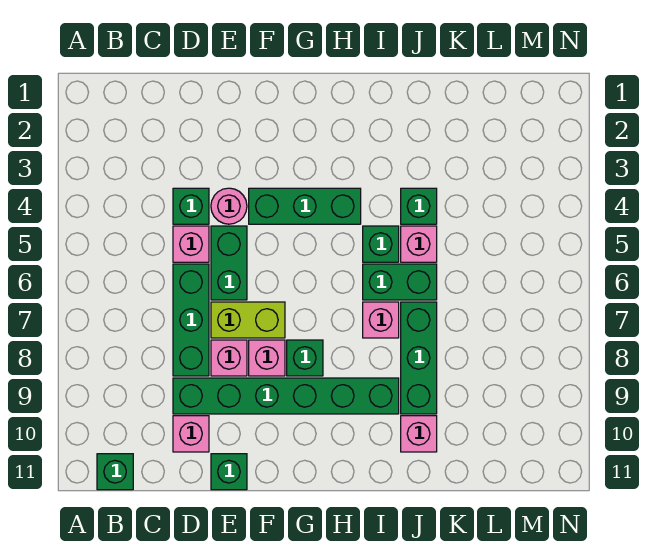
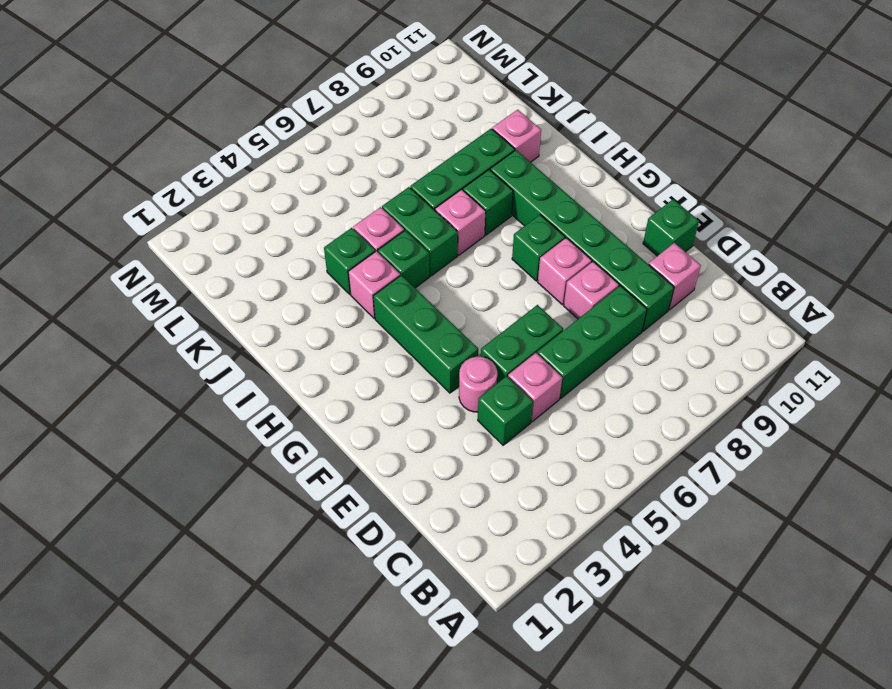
green brick B11 level 1 -> green brick I8 level 1
lime brick E7:F7 level 1 -> none
none -> pink brick I4 level 1

